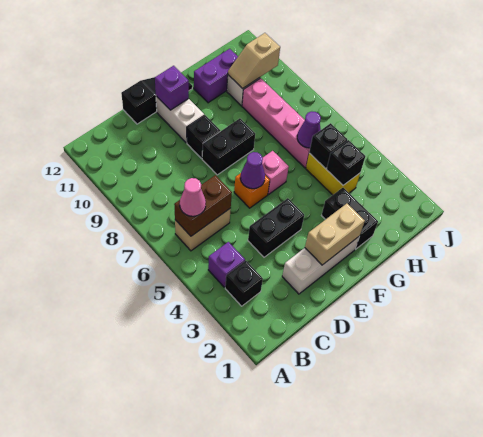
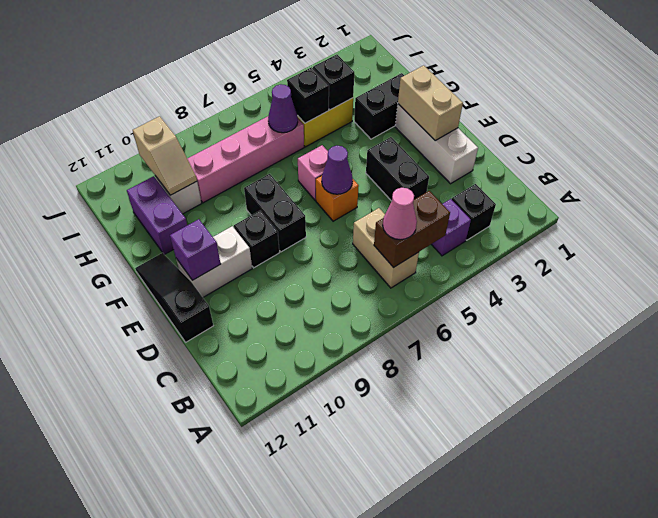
brown brick B6:C6 level 2 -> brown brick B5:B6 level 2

